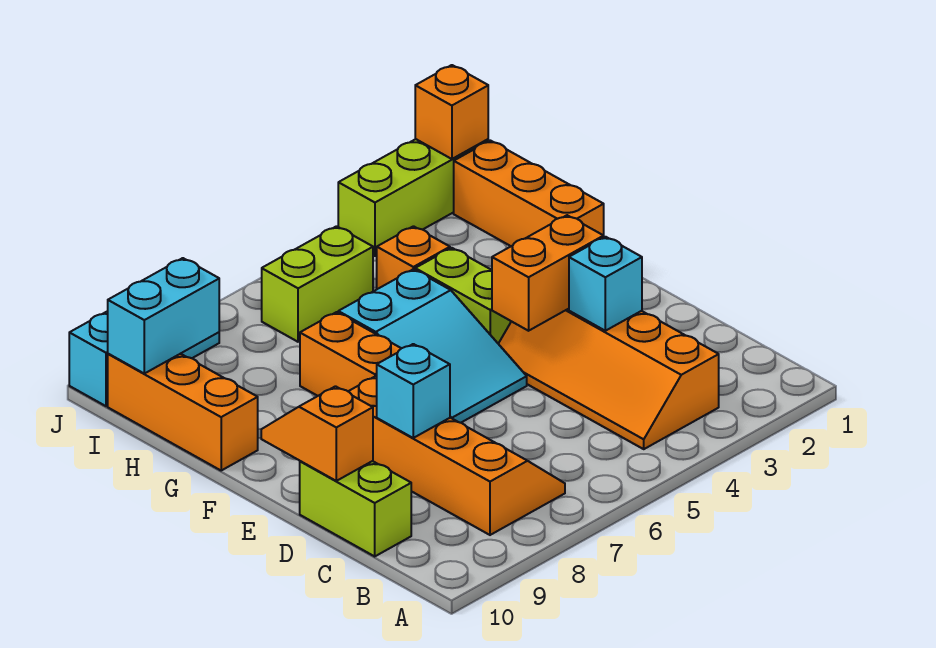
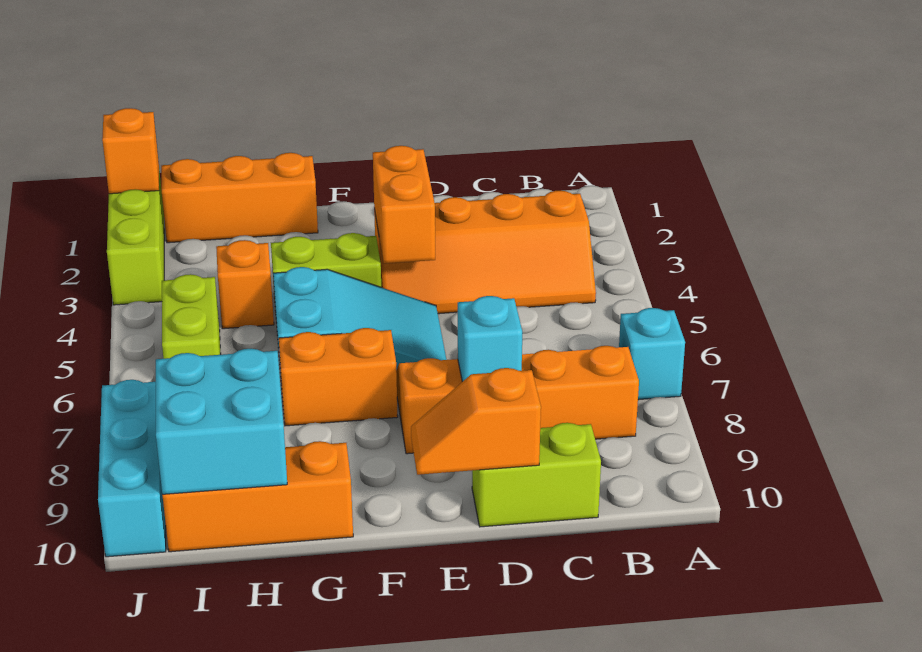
cyan brick D3 level 2 -> cyan brick A7 level 1
cyan brick I9:I10 level 2 -> cyan brick H9:I10 level 2

